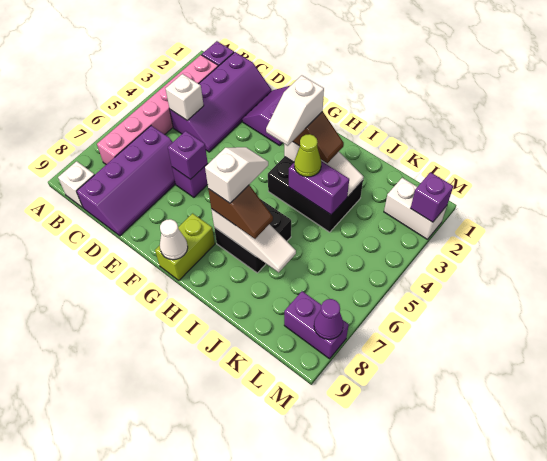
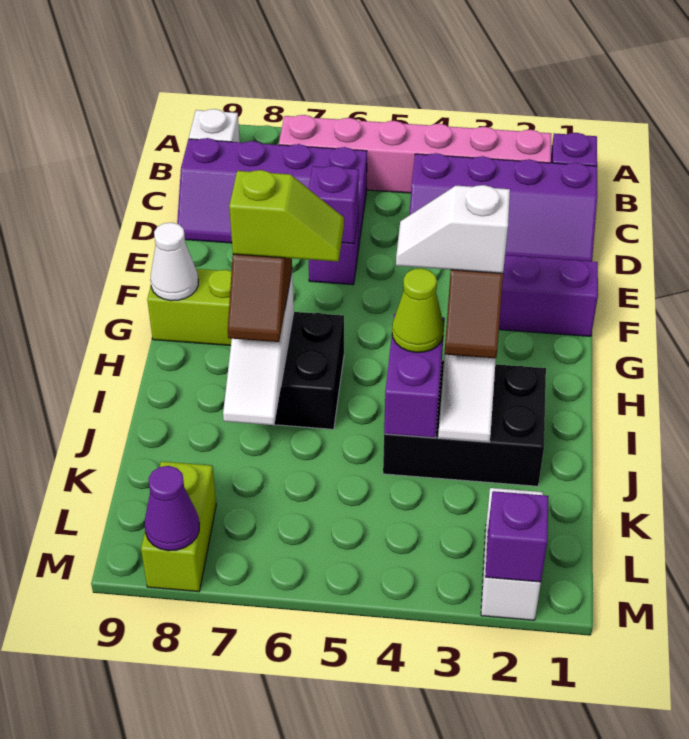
white brick C4 level 2 -> none
black brick H3:J4 level 1 -> black brick I2:J4 level 1
white slope H6:H7 level 4 top 7 -> lime slope H6:H7 level 4 top 7
purple brick L8:M8 level 1 -> lime brick L8:M8 level 1

